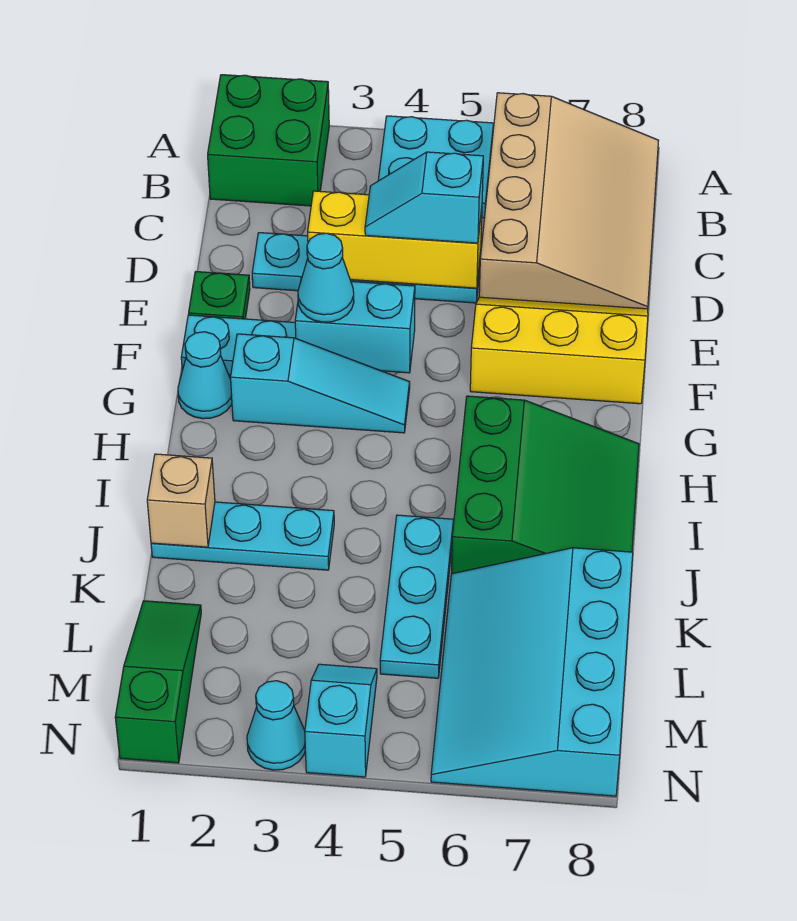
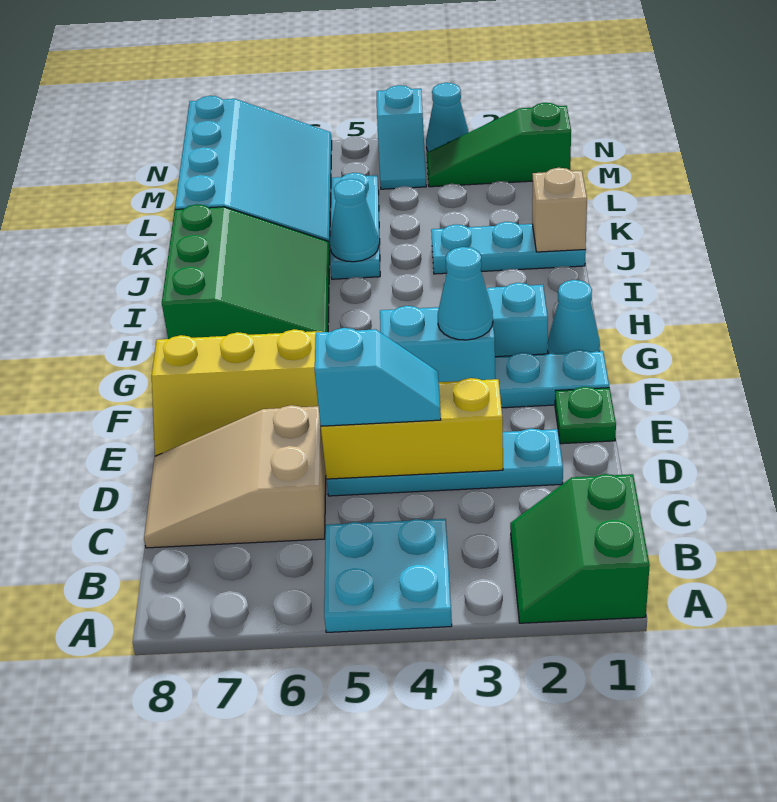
green brick A1:B2 level 1 -> green slope A1:B2 level 1 top 1
tan slope A6:D8 level 1 top 6 -> tan slope C6:D8 level 1 top 6
green slope H6:J8 level 1 top 6 -> green slope H6:J8 level 1 top 8
none -> cyan cone J5 level 2
green slope L1:N1 level 1 top N -> green slope M1:M3 level 1 top 1

